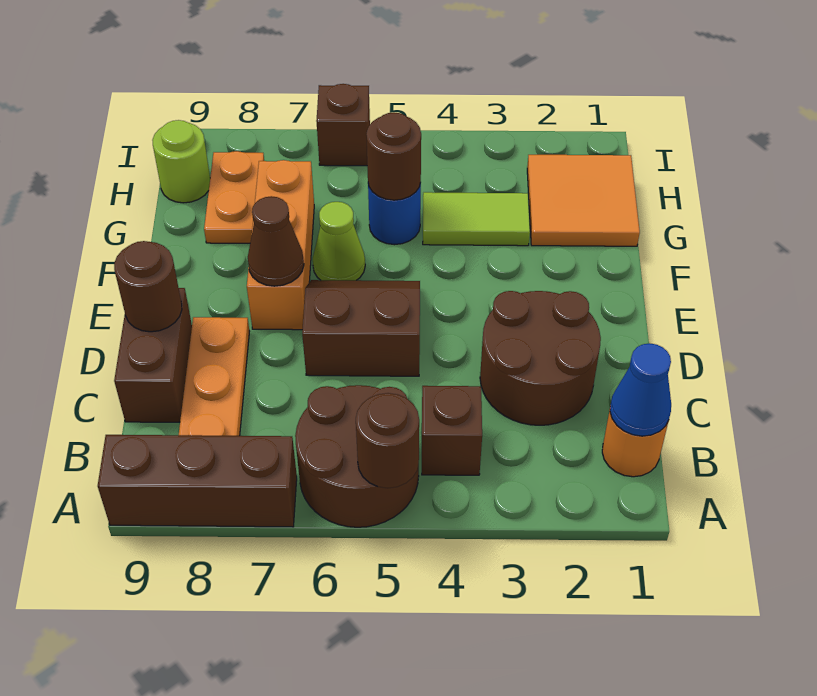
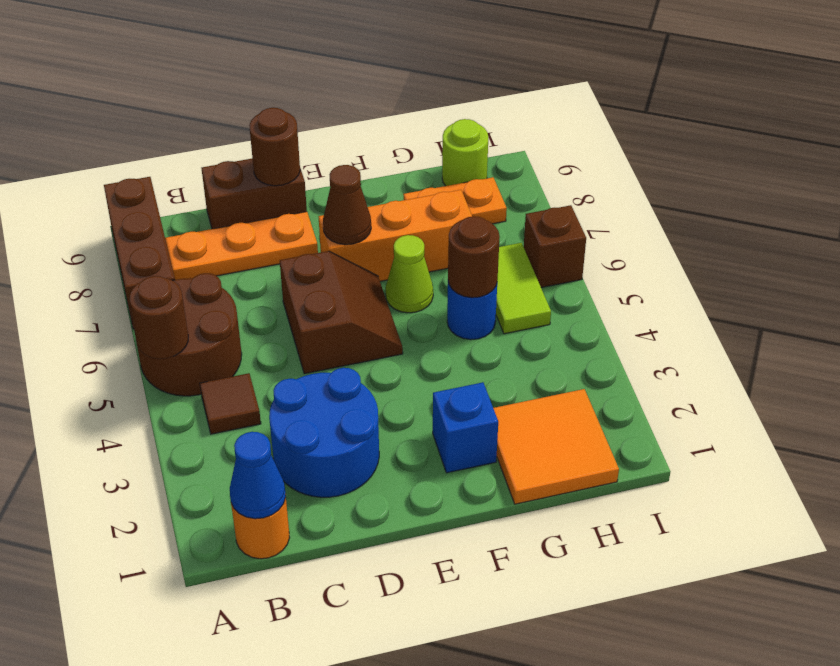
brown brick B4 level 1 -> brown tile B4 level 1
brown round brick C2:D3 level 1 -> blue round brick C2:D3 level 1
none -> blue brick F2 level 1
lime tile G3:G4 level 1 -> lime tile H5:H6 level 1

